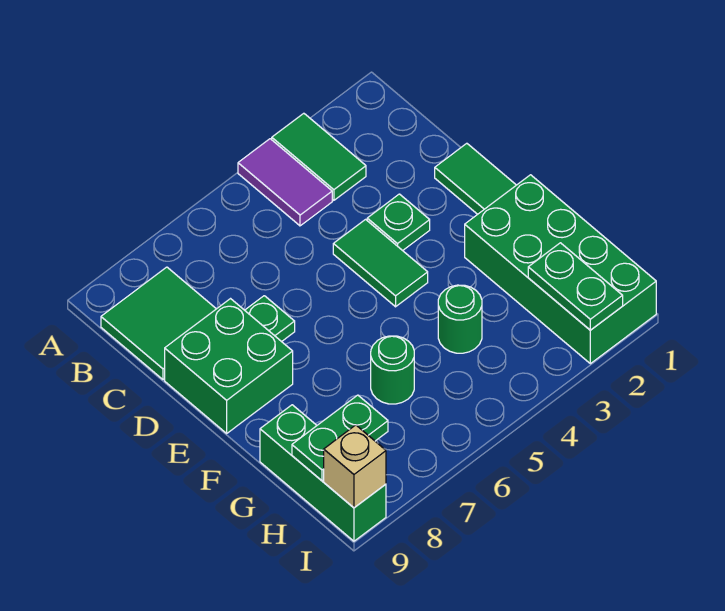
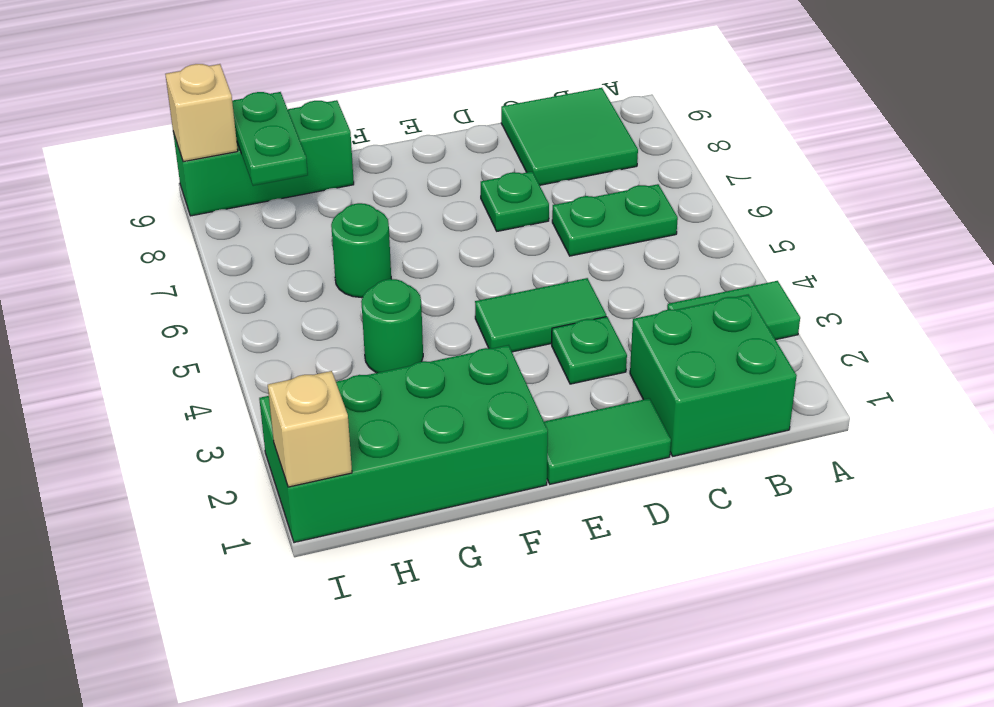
purple tile A4:B4 level 1 -> none
green brick D8:E9 level 1 -> green brick B1:C2 level 1
green plate H2:I2 level 2 -> green plate B6:C6 level 1
none -> tan brick I1 level 2

